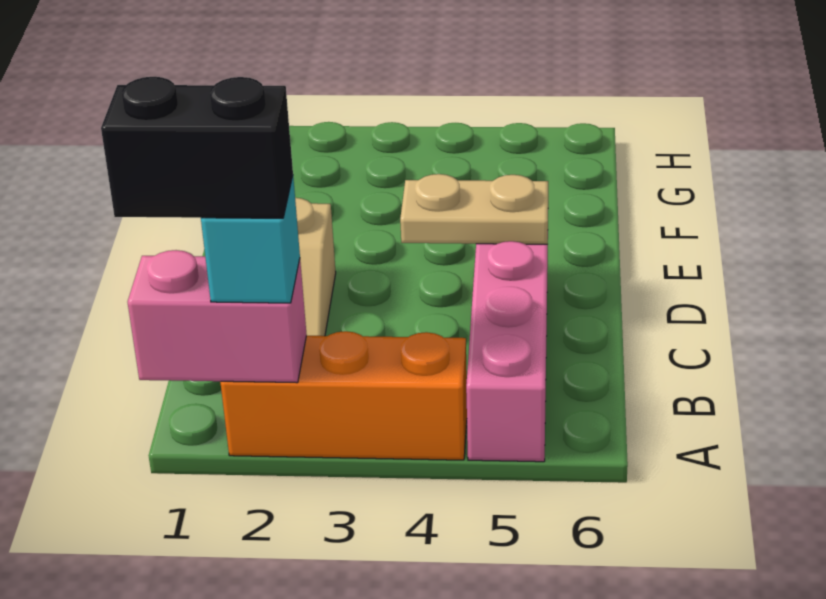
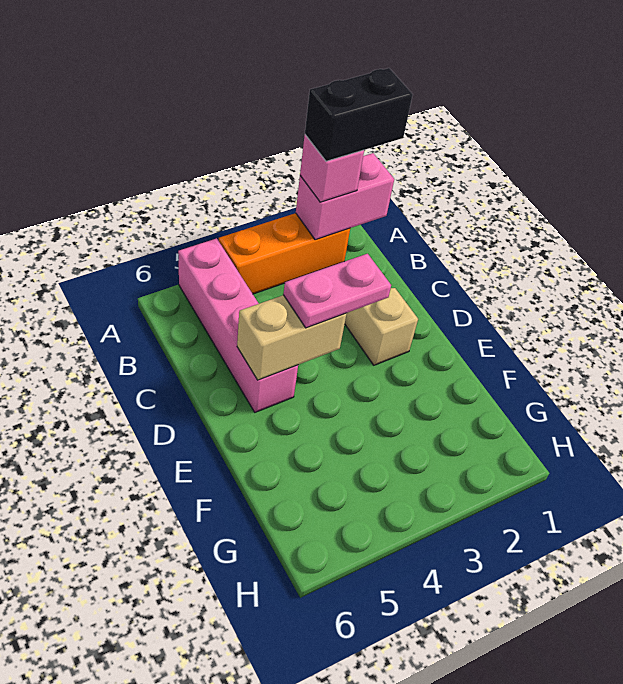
cyan brick A2 level 3 -> pink brick A2 level 3
none -> pink plate D3:D4 level 3
tan plate D4:D5 level 2 -> tan brick D4:D5 level 2

